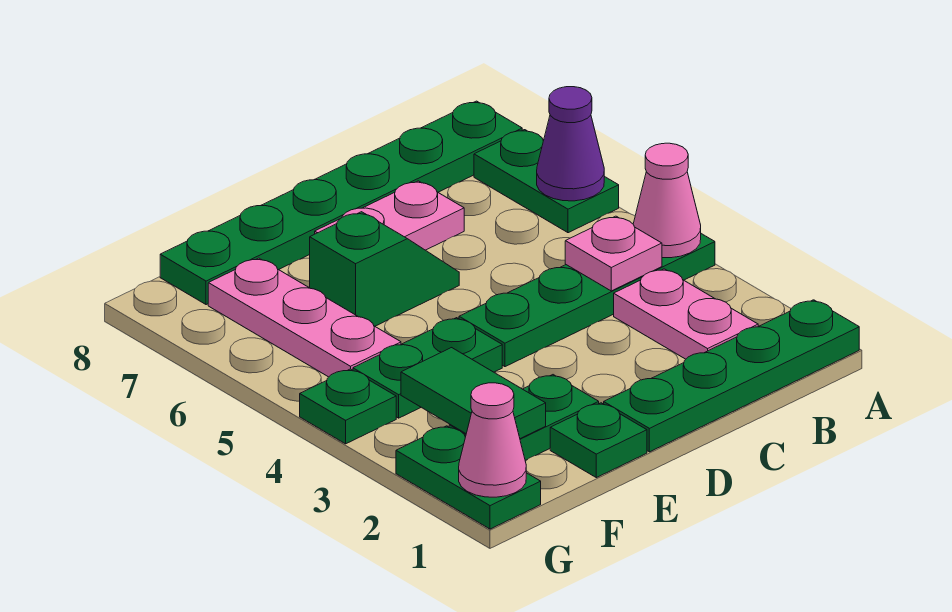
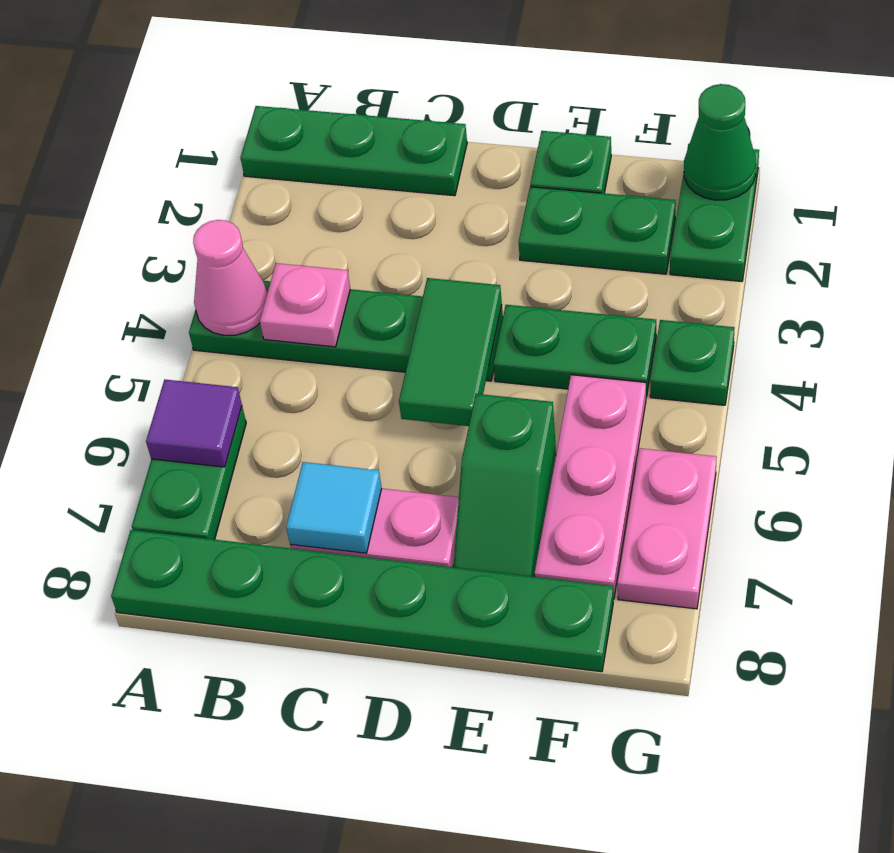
green plate A1:D1 level 1 -> green plate A1:C1 level 1
purple cone A6 level 2 -> purple tile A6 level 2
pink plate B2:B3 level 1 -> pink plate G6:G7 level 1
none -> cyan tile C7 level 2
green slope D6:E6 level 1 top E -> green slope E6:E7 level 1 top 6
green tile F2:F3 level 2 -> green tile D4:D5 level 2
pink cone G1 level 2 -> green cone G1 level 2

